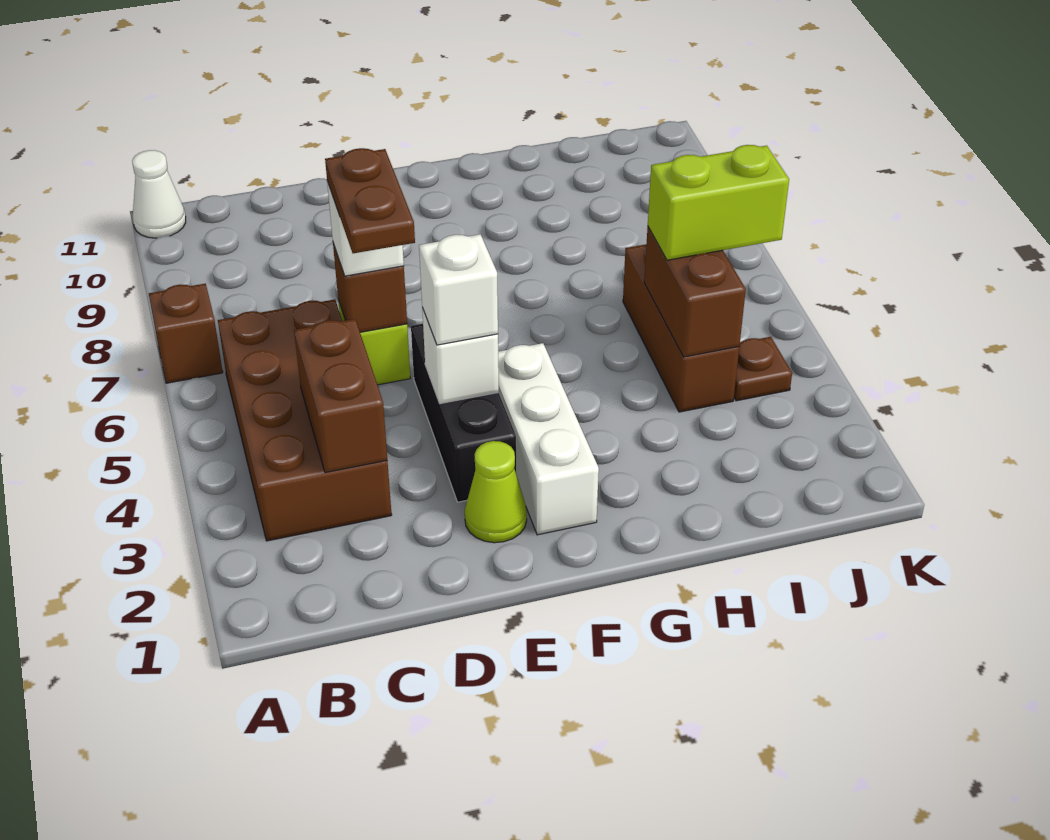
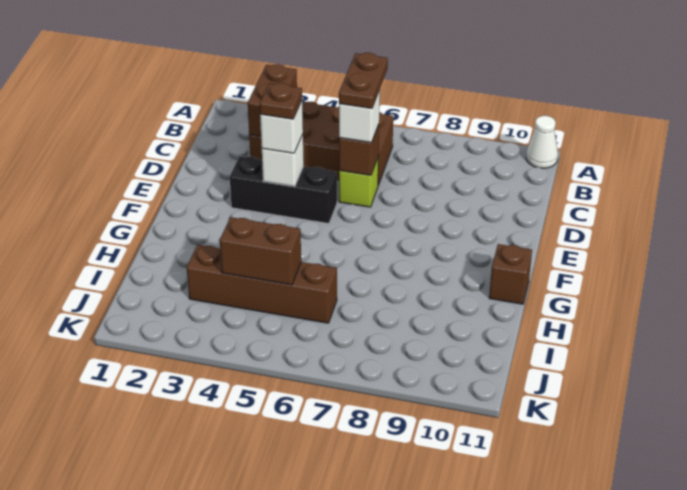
brown brick A7 level 1 -> brown brick G11 level 1
brown brick C3:C4 level 2 -> brown brick B3:C3 level 2
brown plate D5:D6 level 4 -> brown plate C6:D6 level 4
lime cone E2 level 1 -> none
white brick F2:F4 level 1 -> none
brown brick I4:I6 level 1 -> brown brick I3:I6 level 1
lime brick I5:J5 level 3 -> none
brown plate J4 level 1 -> brown plate E4 level 4

